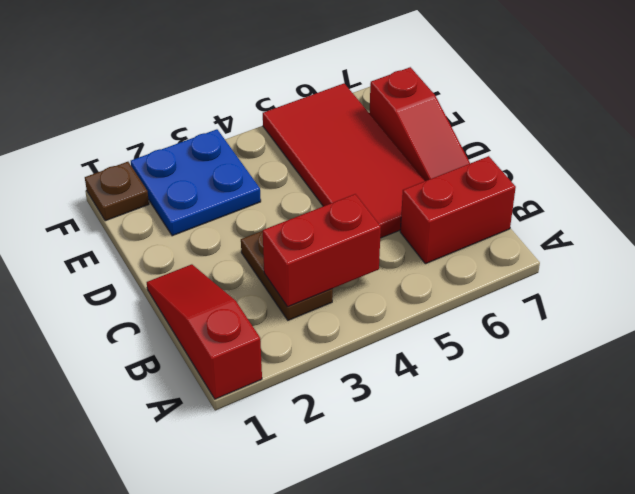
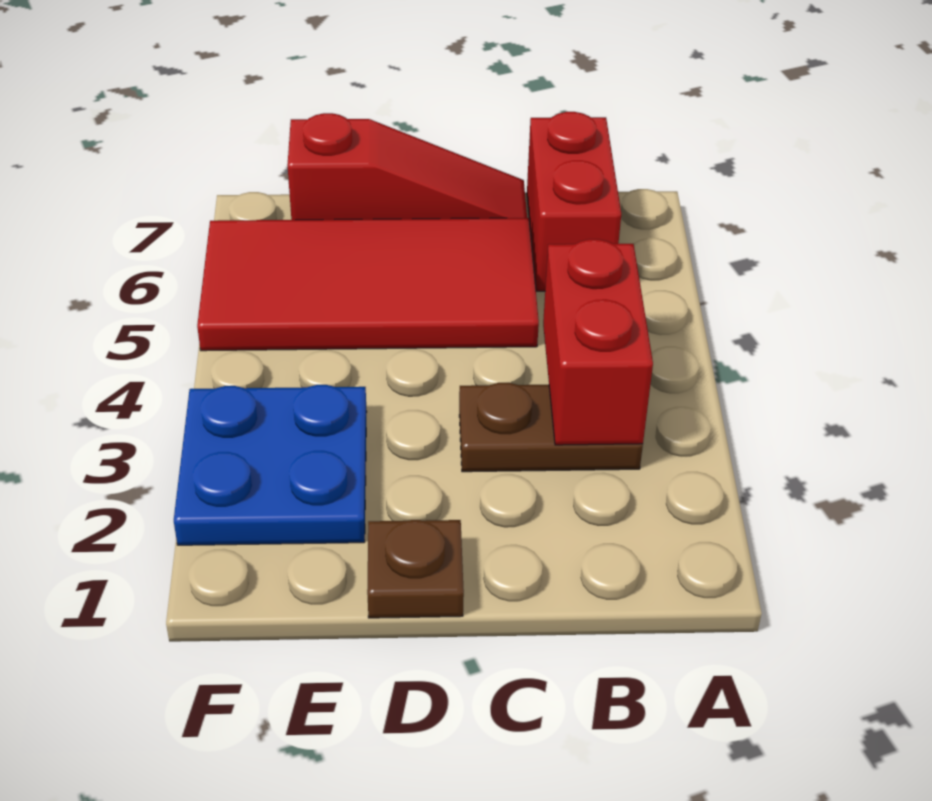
red slope A1:C1 level 1 top A -> none
brown plate F1 level 1 -> brown plate D1 level 1

